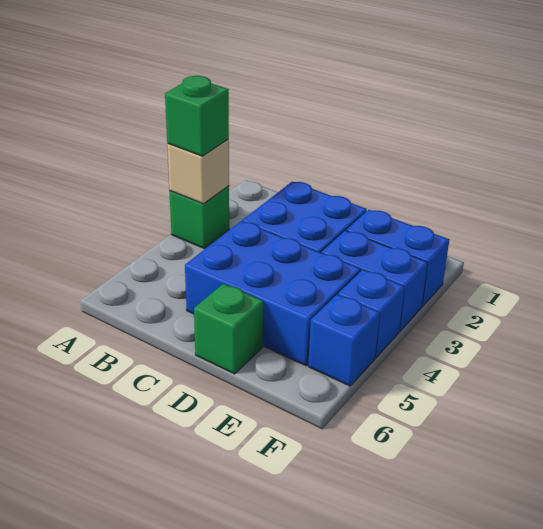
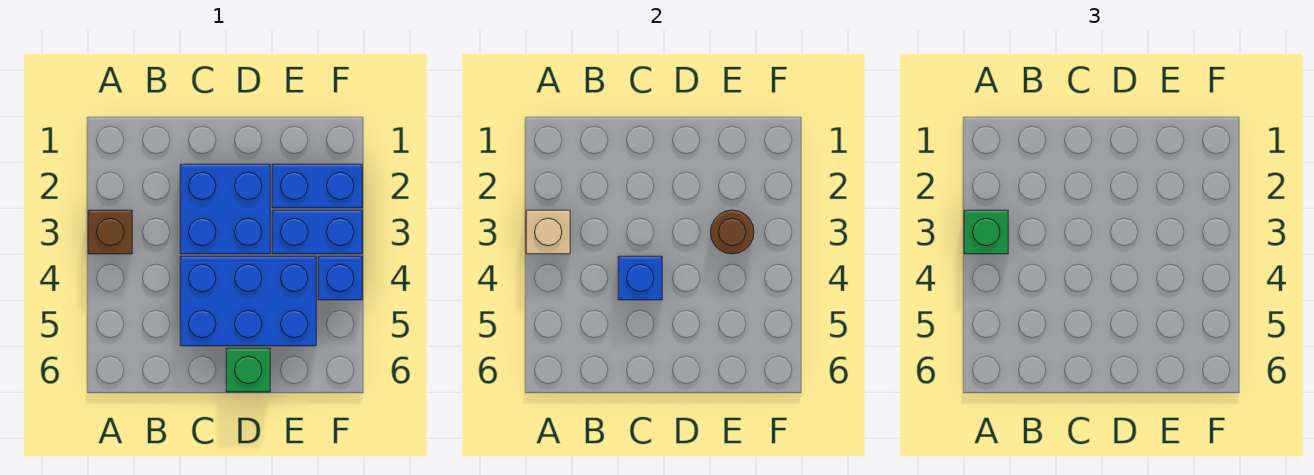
green brick A3 level 1 -> brown brick A3 level 1
none -> brown round brick E3 level 2
blue brick F5 level 1 -> blue brick C4 level 2

